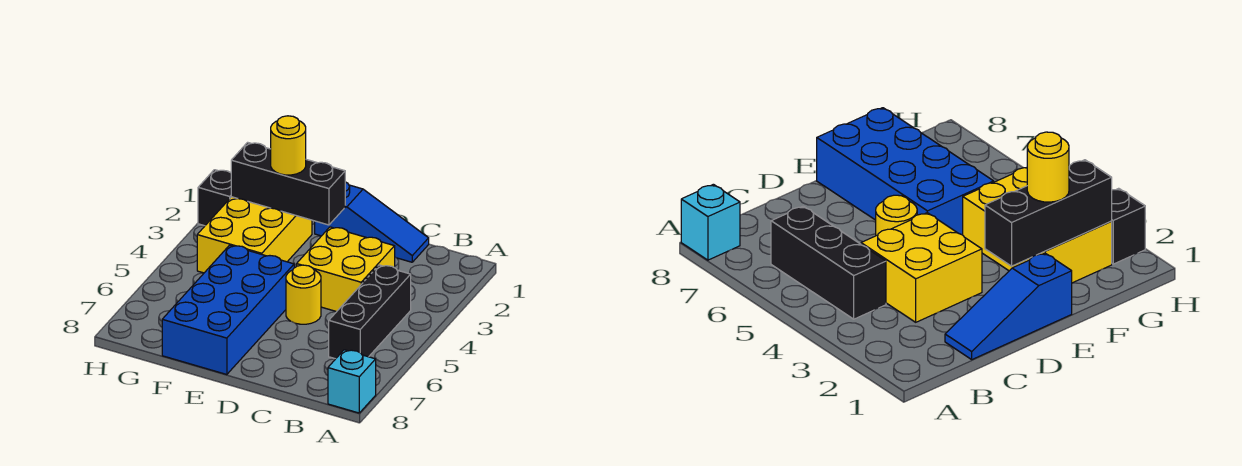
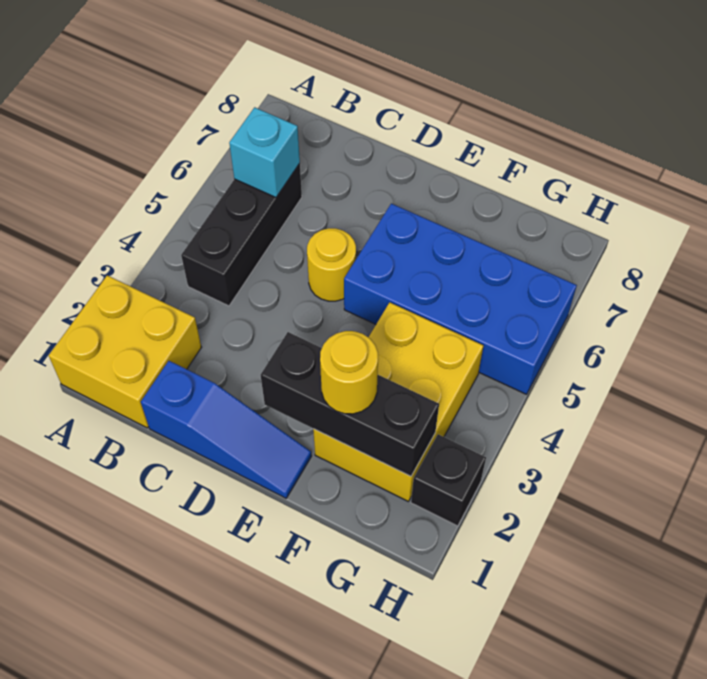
cyan brick A8 level 1 -> cyan brick B6 level 2
blue slope C1:E1 level 1 top E -> blue slope C1:E1 level 1 top C
yellow brick C3:D4 level 1 -> yellow brick A1:B2 level 1
blue brick E5:F8 level 1 -> blue brick E5:H6 level 1

